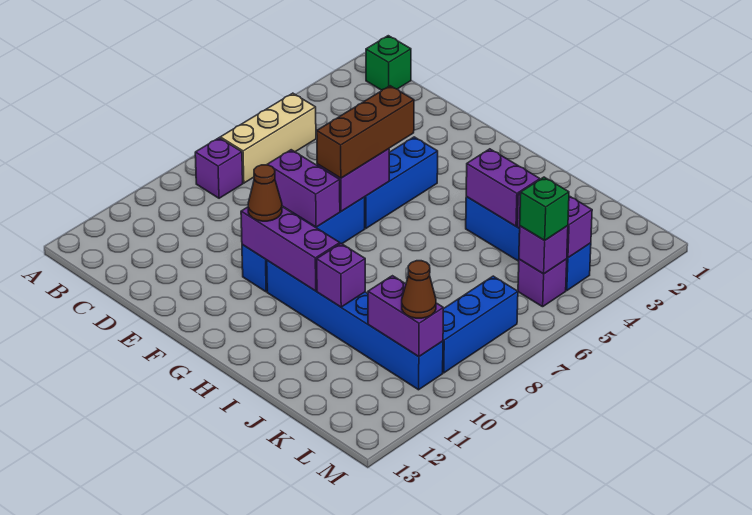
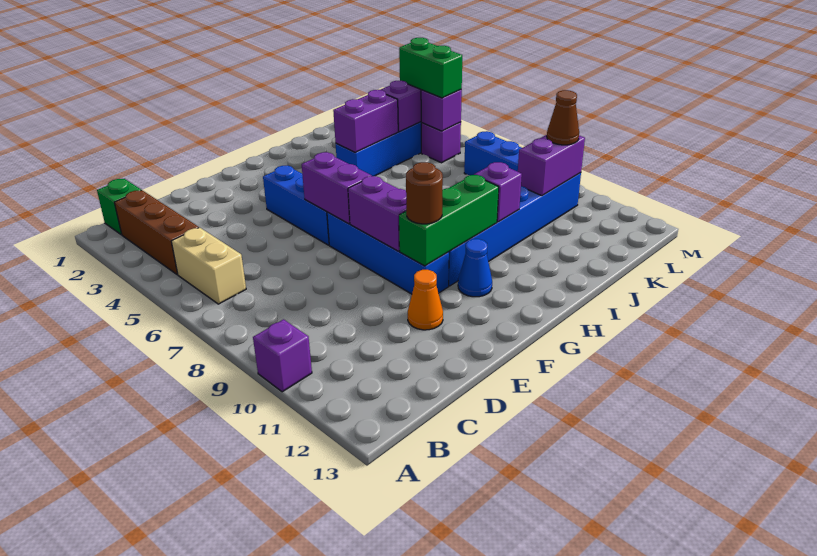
tan brick B5:B7 level 1 -> tan brick B5:B6 level 1
purple brick B8 level 1 -> purple brick A10 level 1
purple brick E8:F8 level 2 -> purple brick F8:F9 level 2
none -> orange cone E11 level 1
brown brick F5:F7 level 3 -> brown brick B2:B4 level 1
purple brick F10:H10 level 2 -> green brick F10:H10 level 2
brown cone F10 level 3 -> brown round brick F10 level 3
none -> blue cone G11 level 1
green brick L5 level 3 -> green brick L4:L5 level 3

